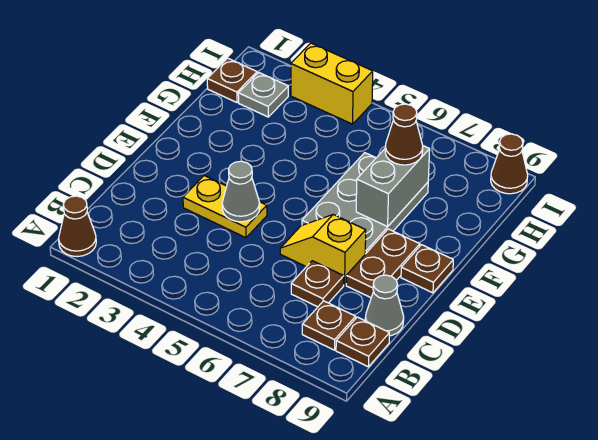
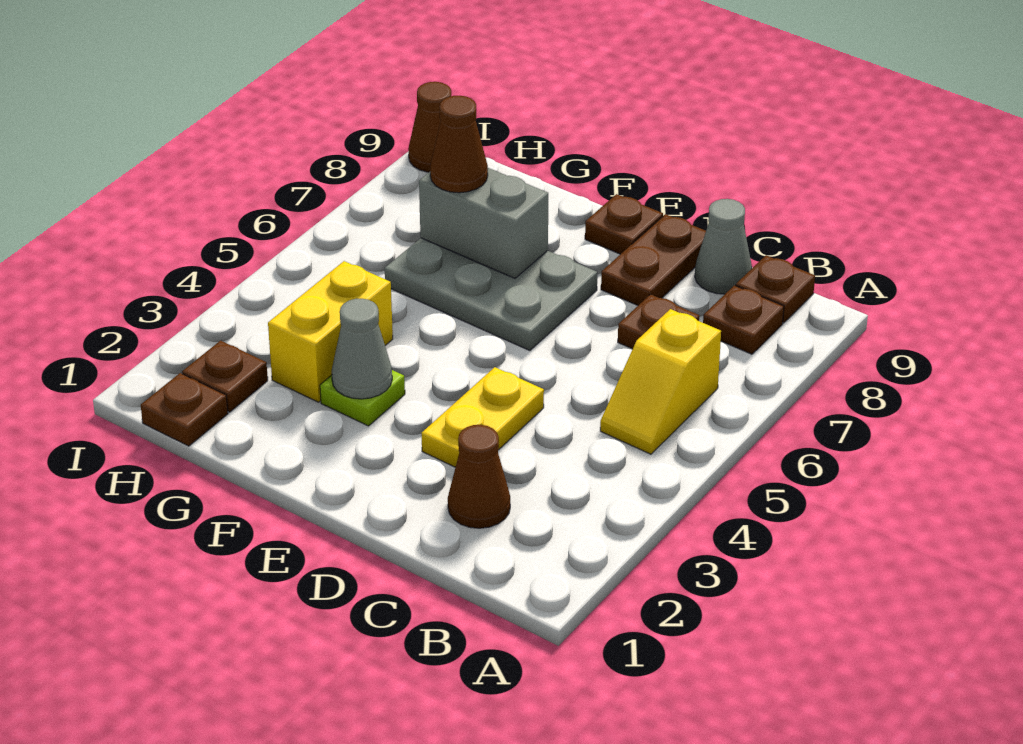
brown cone A1 level 1 -> brown cone C2 level 1
grey cone D4 level 2 -> grey cone F3 level 2
yellow slope D6:D7 level 1 top 7 -> yellow slope B5:B6 level 1 top 6
brown plate D8:E8 level 1 -> brown plate D8:D9 level 1
none -> lime plate F3 level 1
grey plate H2 level 1 -> brown plate H2 level 1
yellow brick I3:I4 level 1 -> yellow brick G3:G4 level 1

